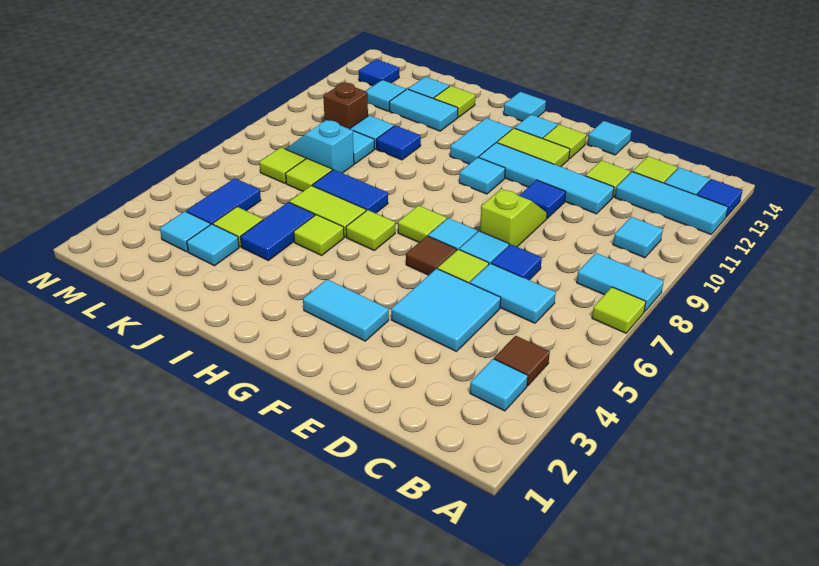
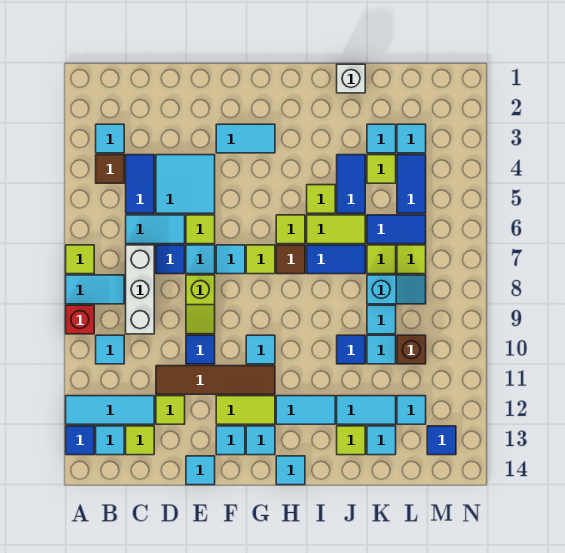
none -> red brick A9 level 1
none -> blue tile C4:C5 level 1
none -> white brick C7:C9 level 1
cyan tile D11:G11 level 1 -> brown tile D11:G11 level 1
brown tile F6 level 1 -> brown tile H7 level 1
lime tile F13 level 1 -> cyan tile F13 level 1
cyan tile H11:H12 level 1 -> cyan tile H12:I12 level 1
none -> white brick J1 level 1
none -> blue tile K6:L6 level 1

